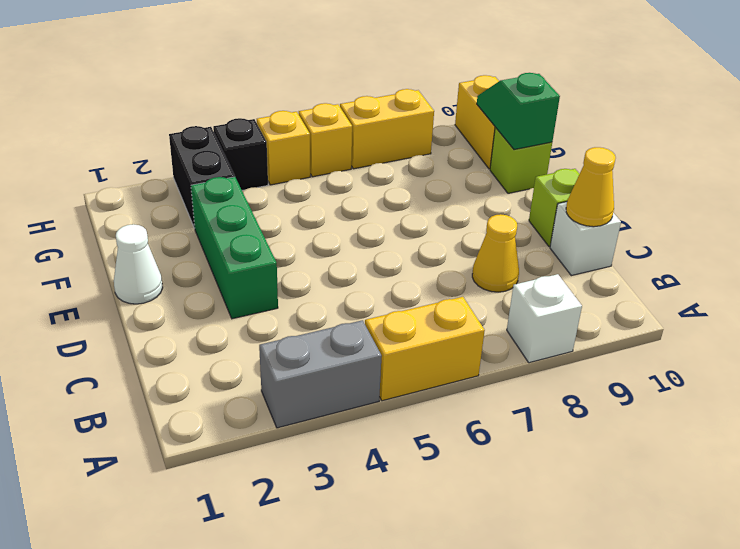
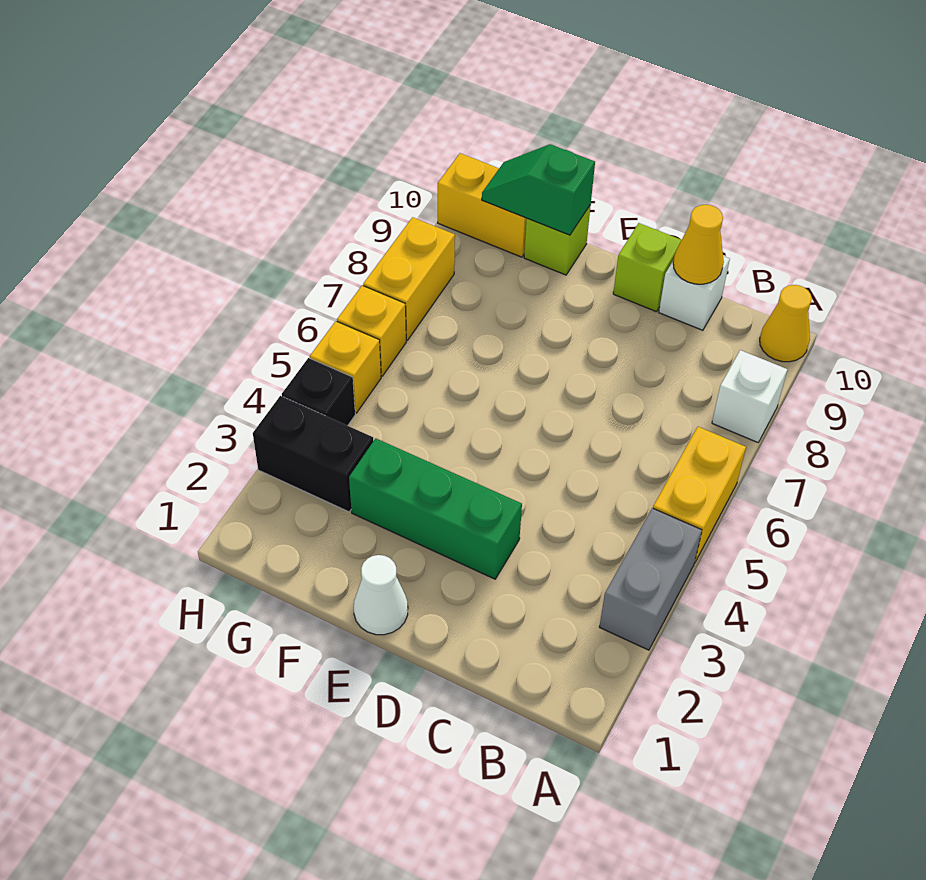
yellow cone C8 level 1 -> yellow cone A10 level 1

